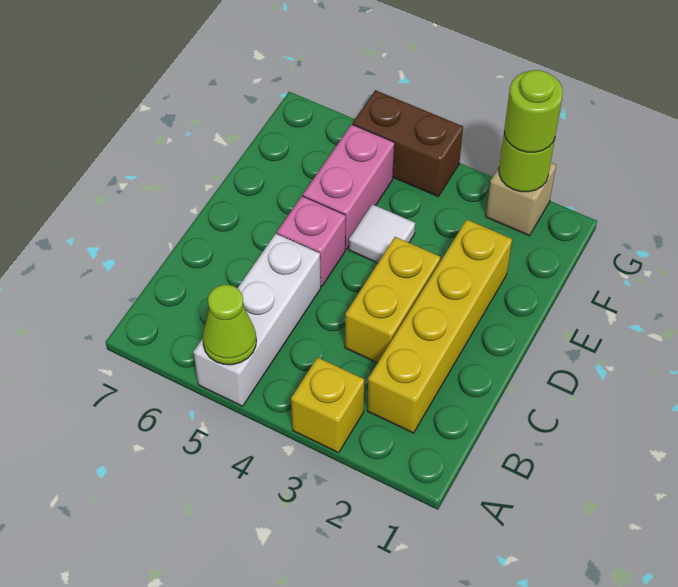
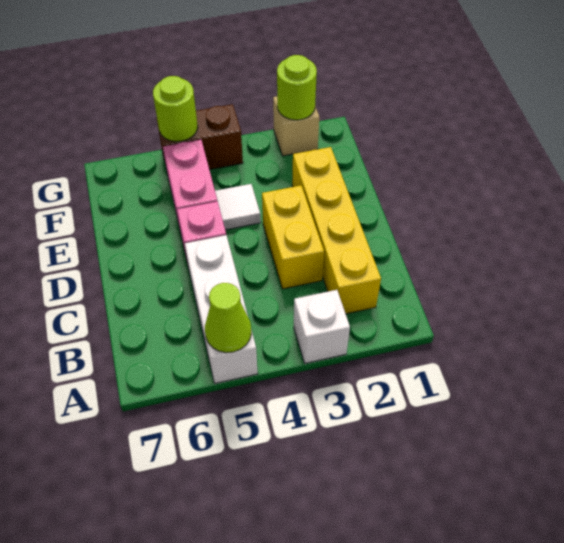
yellow brick A3 level 1 -> white brick A3 level 1
lime round brick G2 level 3 -> lime round brick G5 level 2

